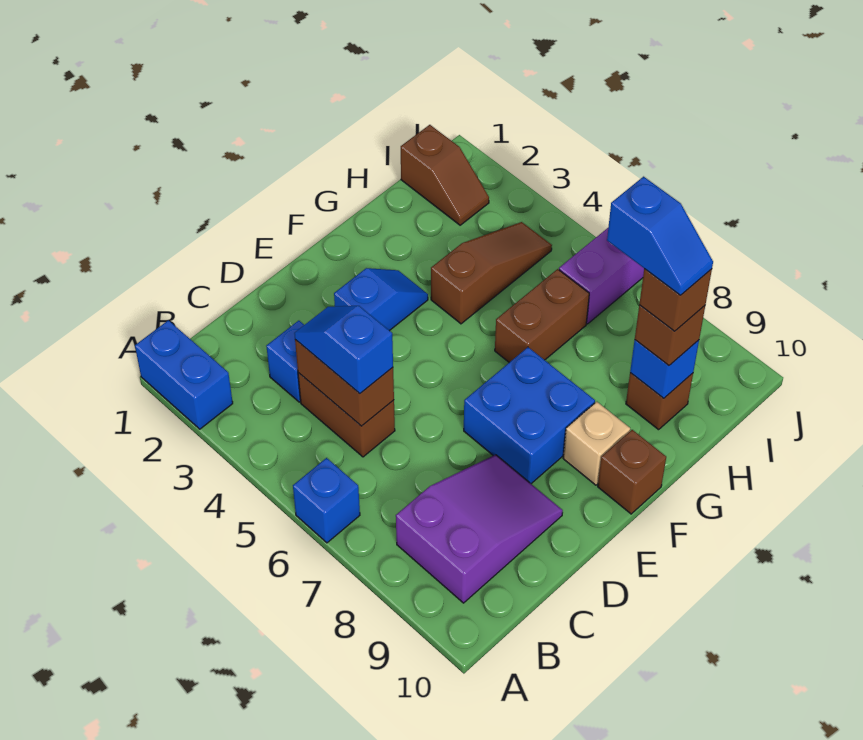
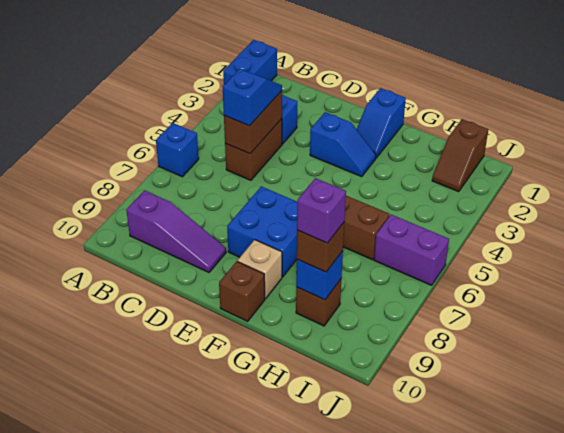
purple slope B8:D9 level 1 top B -> purple slope B9:D9 level 1 top B
brown slope G4:I4 level 1 top G -> none
blue slope H8:H9 level 5 top 8 -> blue slope F1:F2 level 1 top 1
brown brick H9 level 4 -> purple brick H9 level 4

